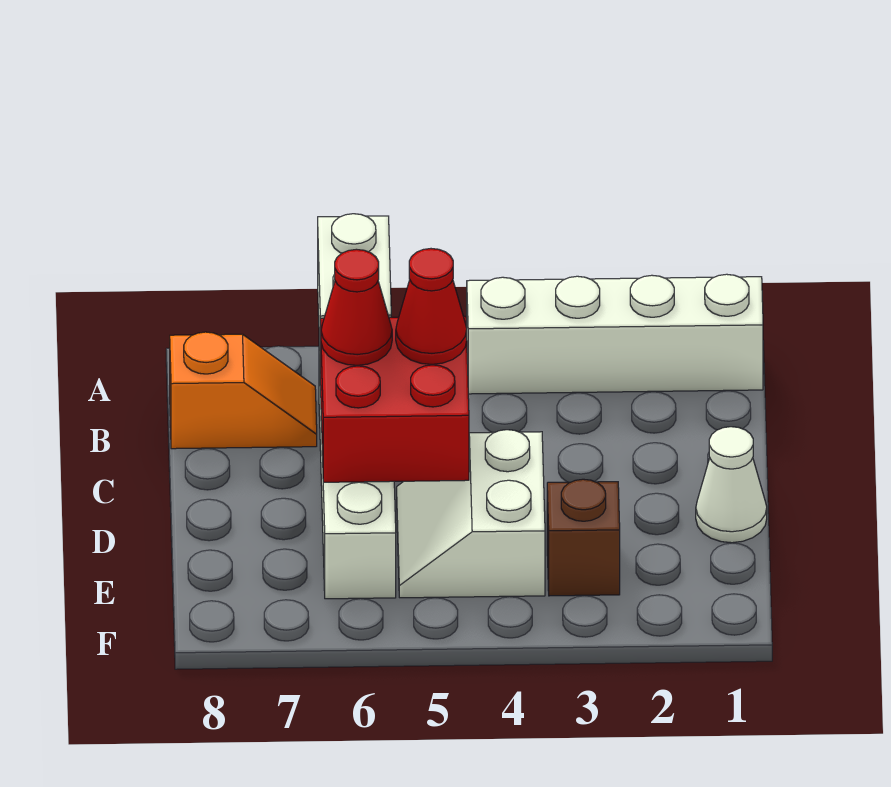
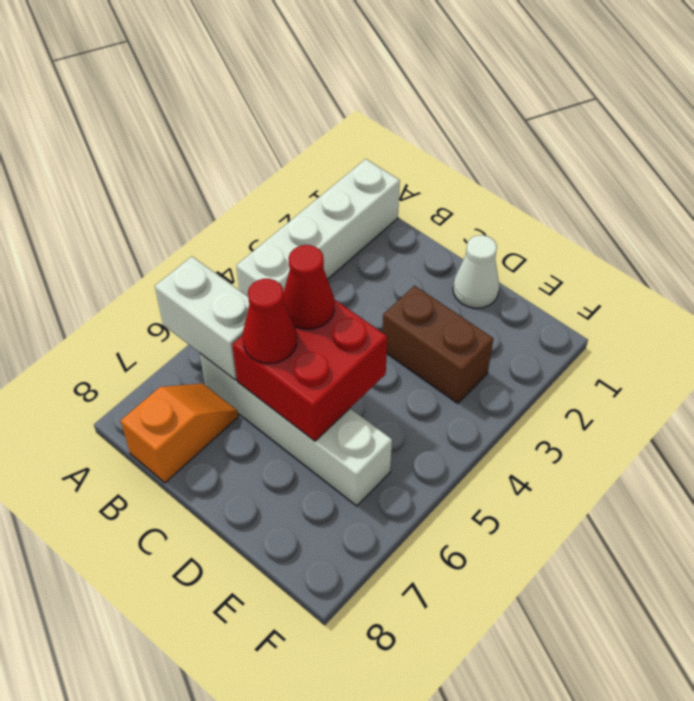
white slope D4:E5 level 1 top 4 -> none
brown brick E3 level 1 -> brown brick D3:E3 level 1

